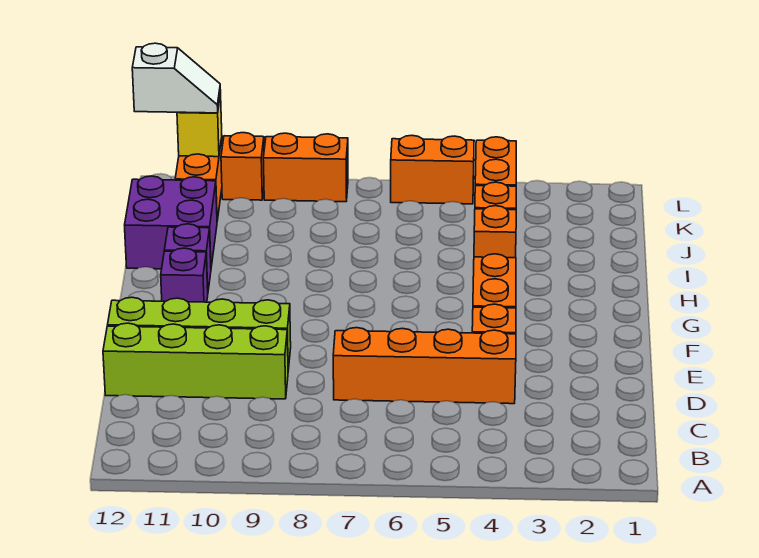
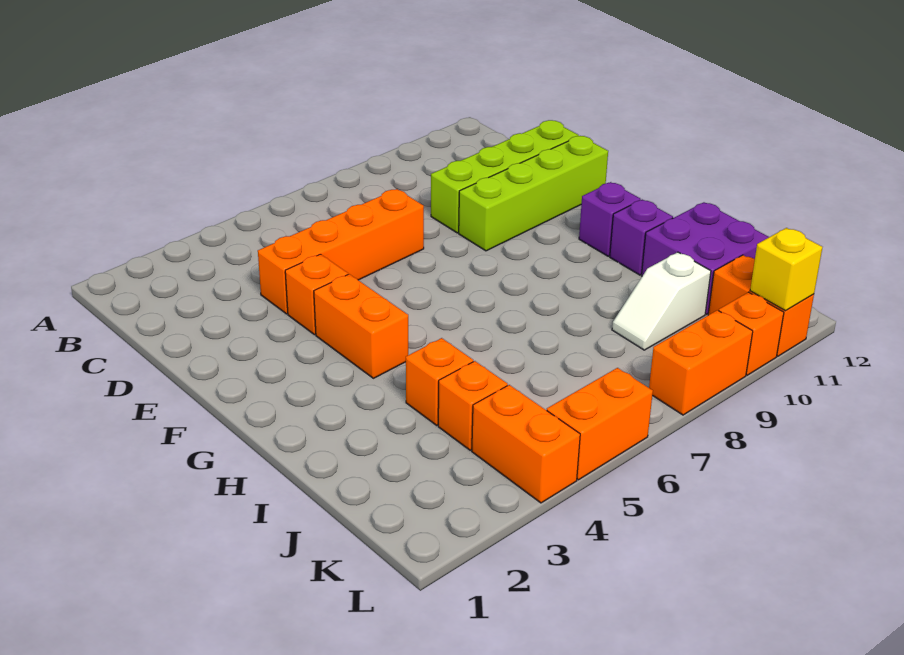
white slope L11:L12 level 3 top 12 -> white slope J9:J10 level 1 top 10

